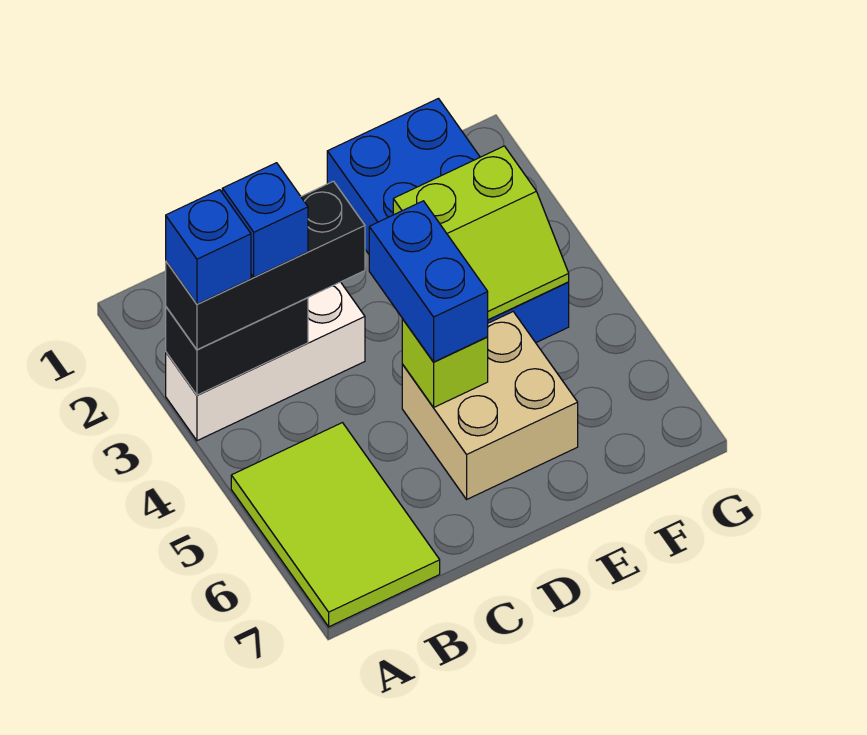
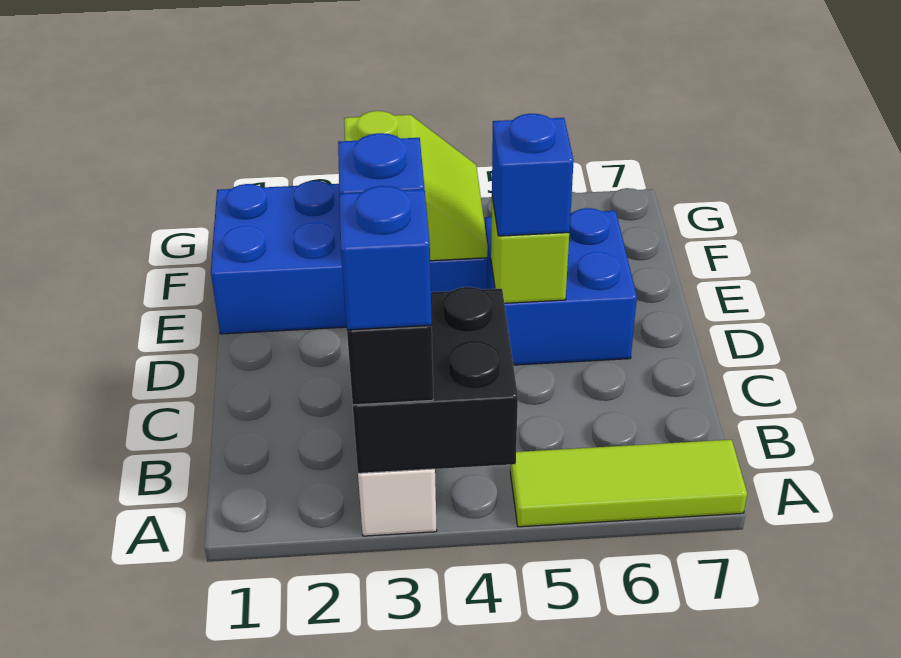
black brick A3:B3 level 2 -> black brick A3:B4 level 2
lime tile A5:B7 level 1 -> lime tile A5:A7 level 1
blue brick D4:D5 level 3 -> blue brick D5 level 3
tan brick D5:E6 level 1 -> blue brick D5:E6 level 1

